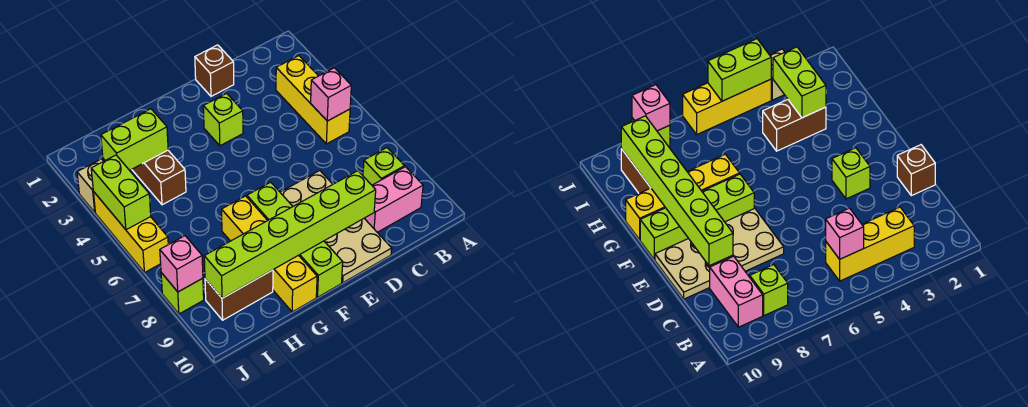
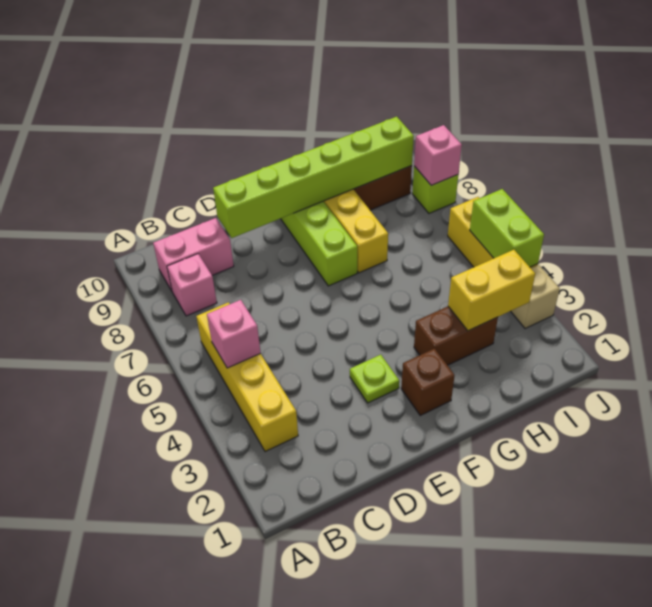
yellow brick B3:B5 level 1 -> yellow brick B3:B6 level 1
lime brick B8 level 1 -> pink brick B8 level 1
brown brick D1 level 1 -> brown brick F2 level 1
tan plate D7:E10 level 1 -> none
lime brick E3 level 1 -> lime plate E3 level 1
brown brick H3:H4 level 1 -> brown brick G3:H3 level 1
lime brick H3:I3 level 2 -> yellow brick H3:I3 level 2

